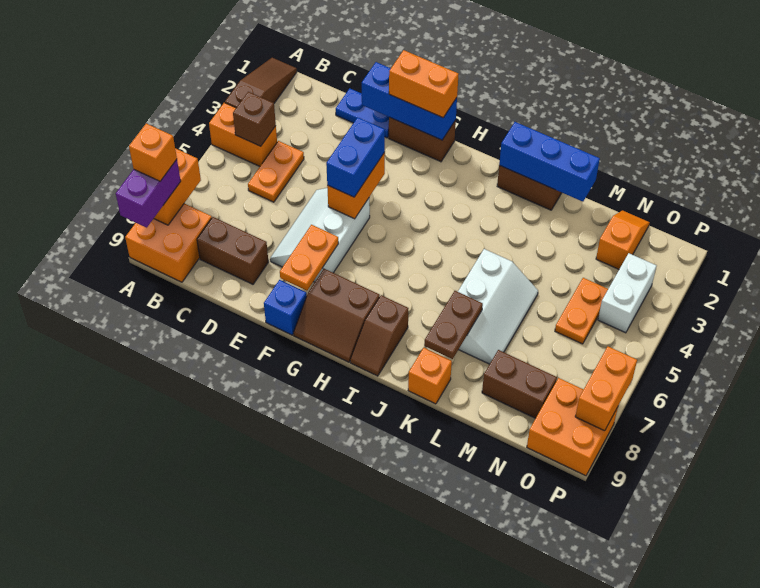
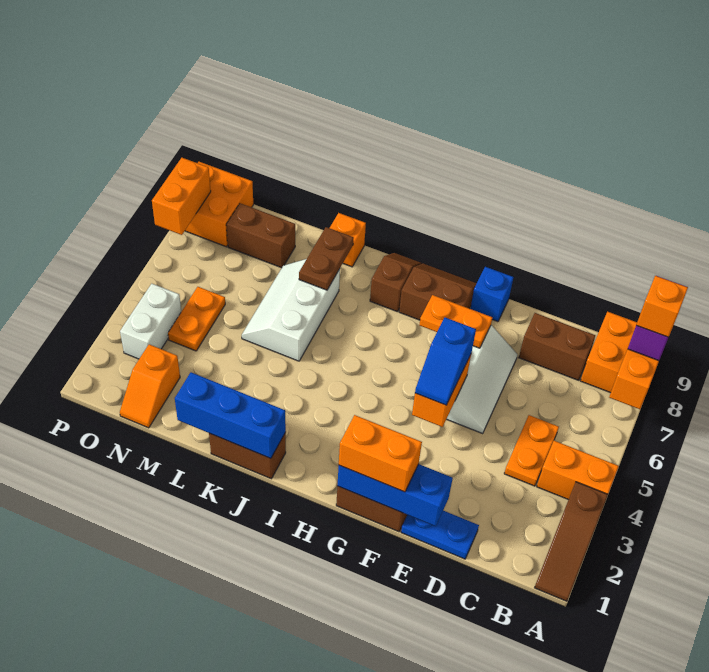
brown brick B4 level 2 -> none
blue brick F4:F5 level 3 -> blue slope F4:F5 level 3 top 5
orange plate F7:F8 level 2 -> orange plate F7:G7 level 2

